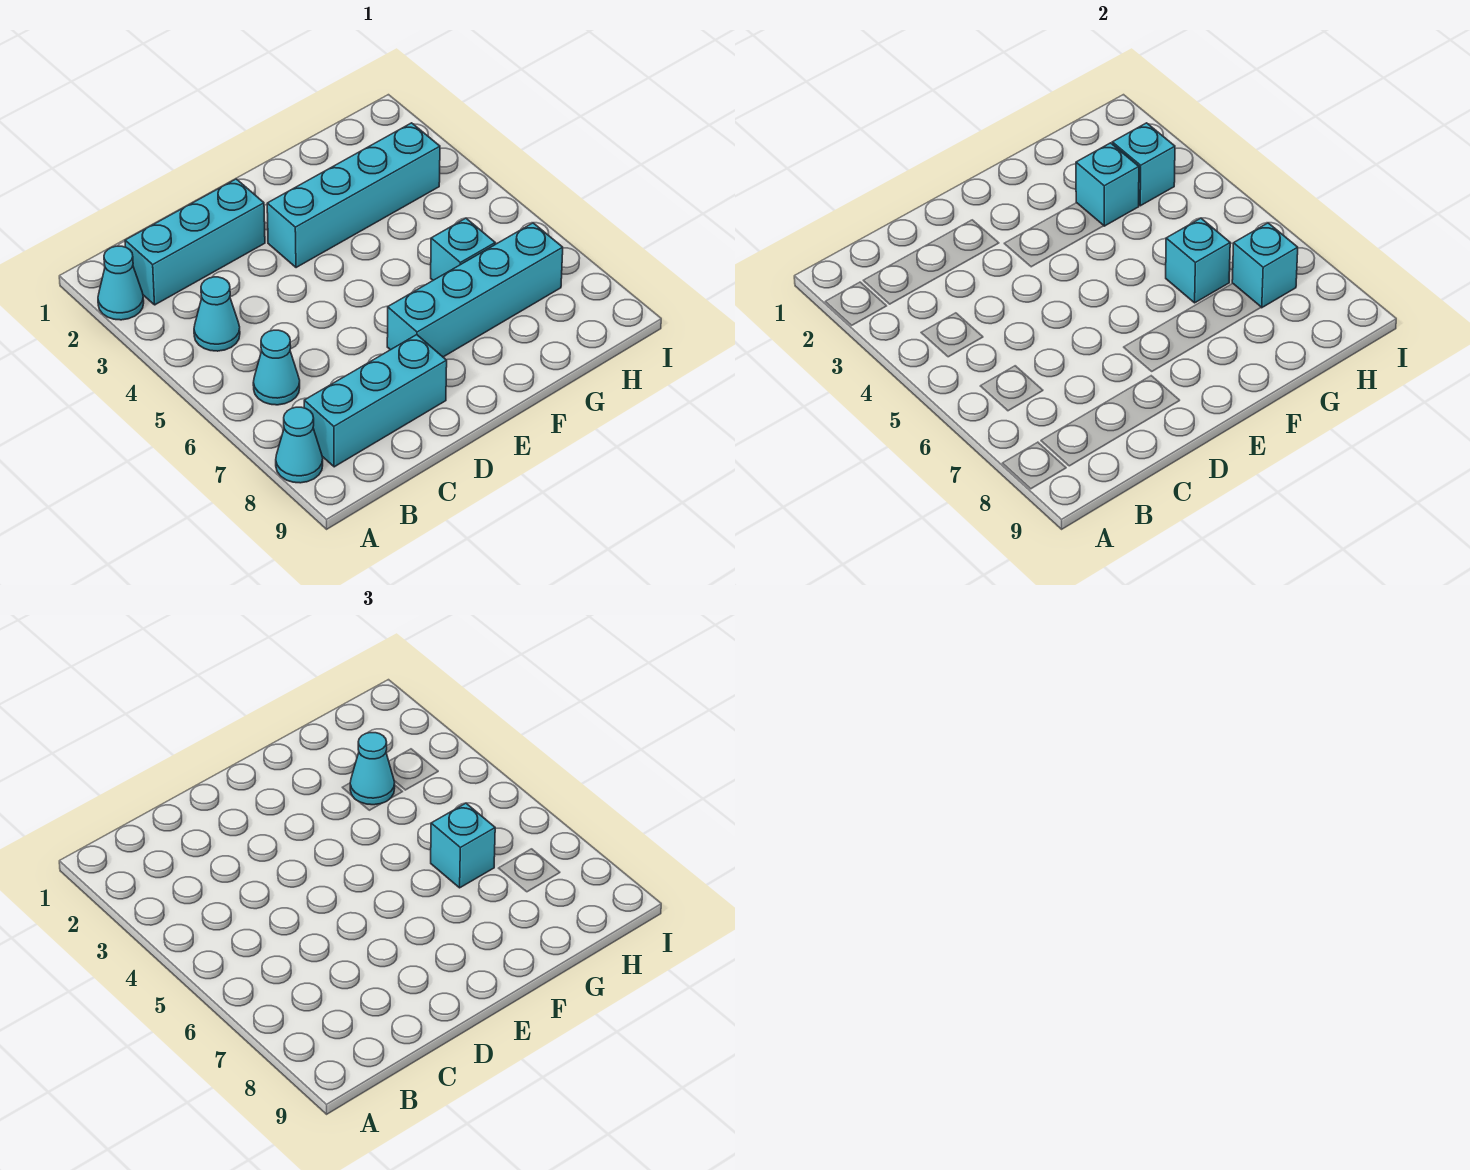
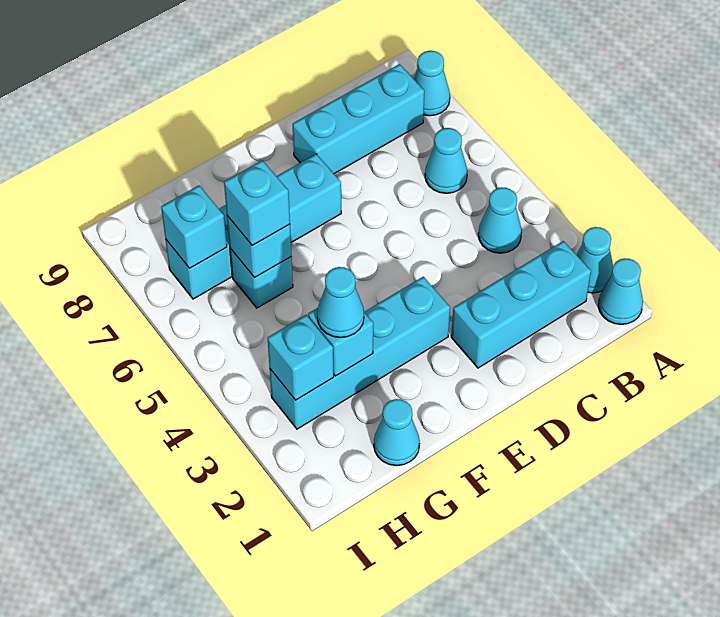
none -> cyan cone A1 level 1
none -> cyan cone G1 level 1

